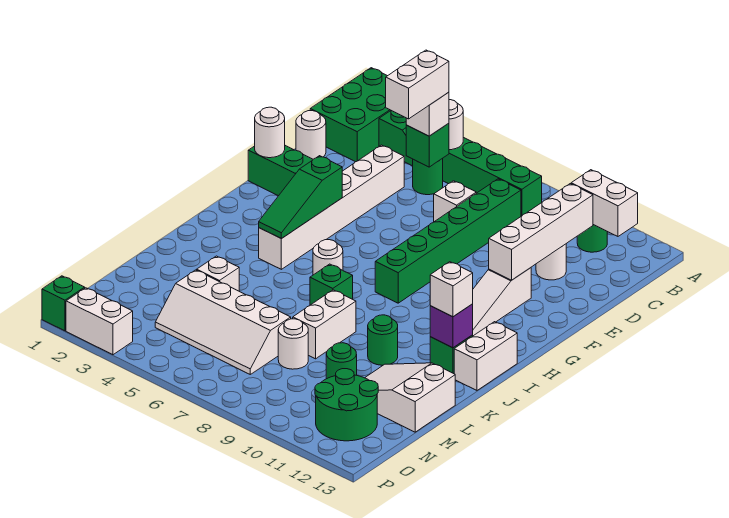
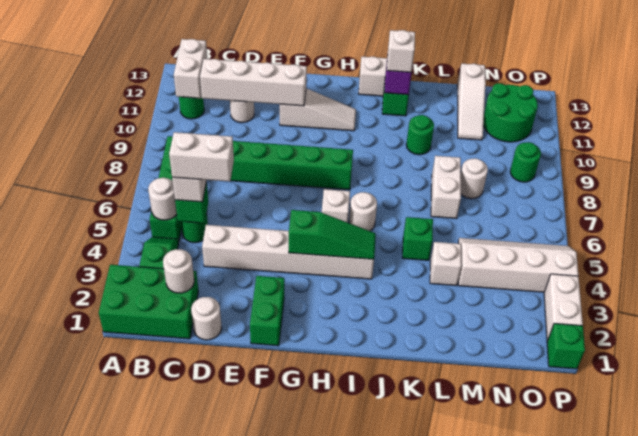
white brick D7 level 1 -> white brick H6 level 1
white round brick F1 level 2 -> white round brick C2 level 2
green brick J7 level 1 -> green brick K5 level 1
white brick K8:L8 level 1 -> white brick L7:L8 level 1
white slope L11:M13 level 1 top 13 -> white slope M11:M13 level 1 top 13
white slope M4:N7 level 1 top M -> white slope M4:P5 level 1 top 4
green round brick M10 level 1 -> green round brick O9 level 1

